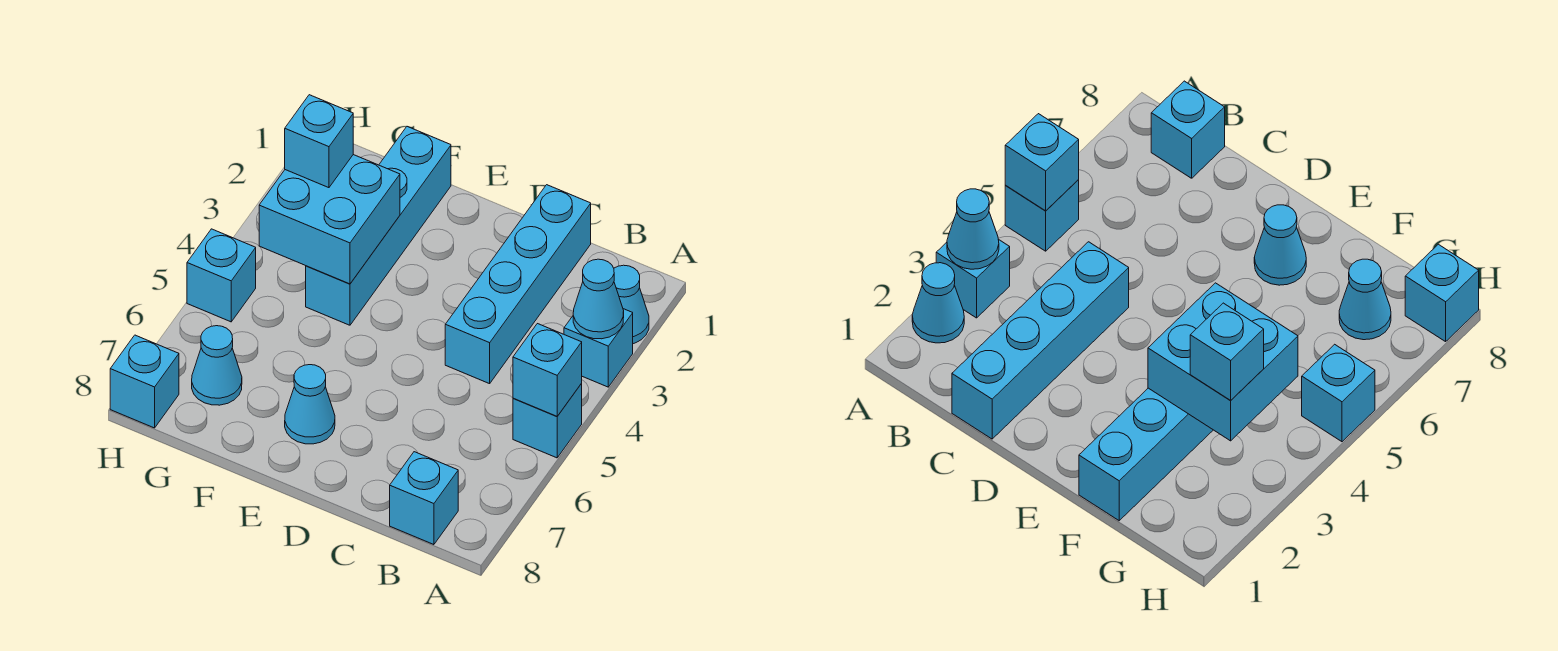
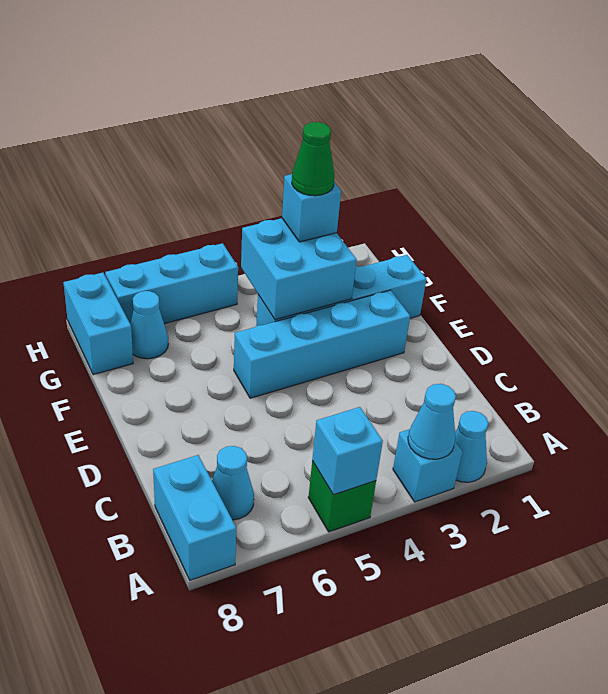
cyan brick A5 level 1 -> green brick A5 level 1
cyan brick B8 level 1 -> cyan brick A8:B8 level 1
cyan brick C1:C4 level 1 -> cyan brick E2:E5 level 1
cyan cone E7 level 1 -> cyan cone B7 level 1
none -> green cone G3 level 4
cyan brick H5 level 1 -> cyan brick H5:H7 level 1
cyan brick H8 level 1 -> cyan brick G8:H8 level 1

